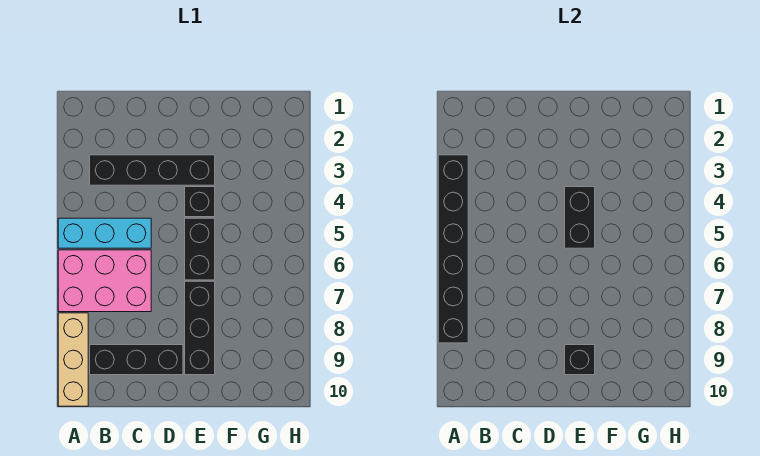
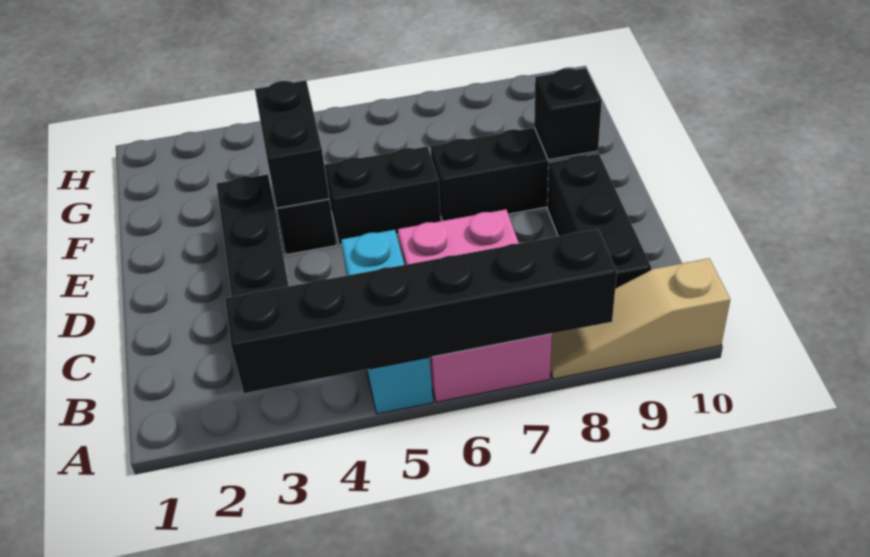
tan brick A8:A10 level 1 -> tan slope A8:A10 level 1 top 10
black brick E4:E5 level 2 -> black brick E4:F4 level 2

